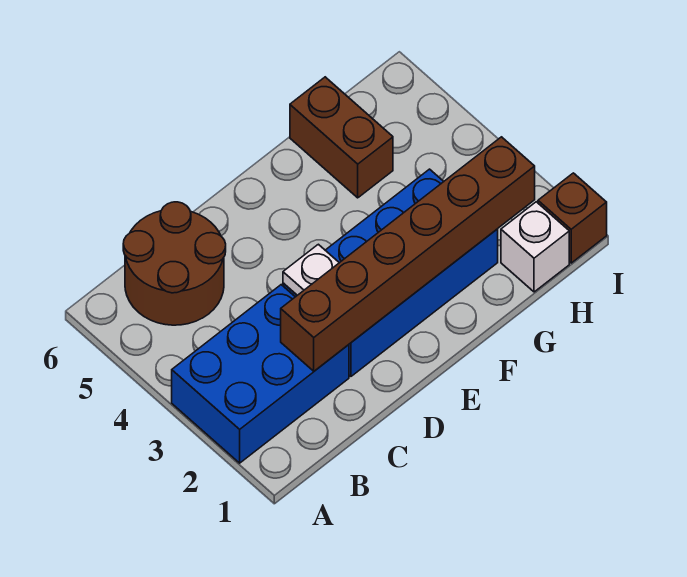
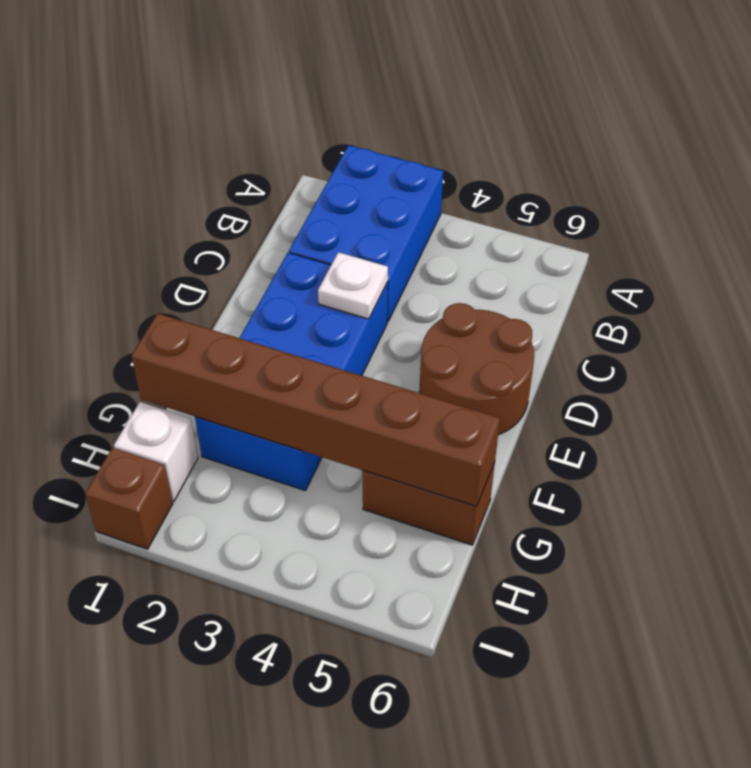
brown round brick B5:C6 level 1 -> brown round brick D5:E6 level 1
brown brick C2:H2 level 2 -> brown brick G1:G6 level 2

